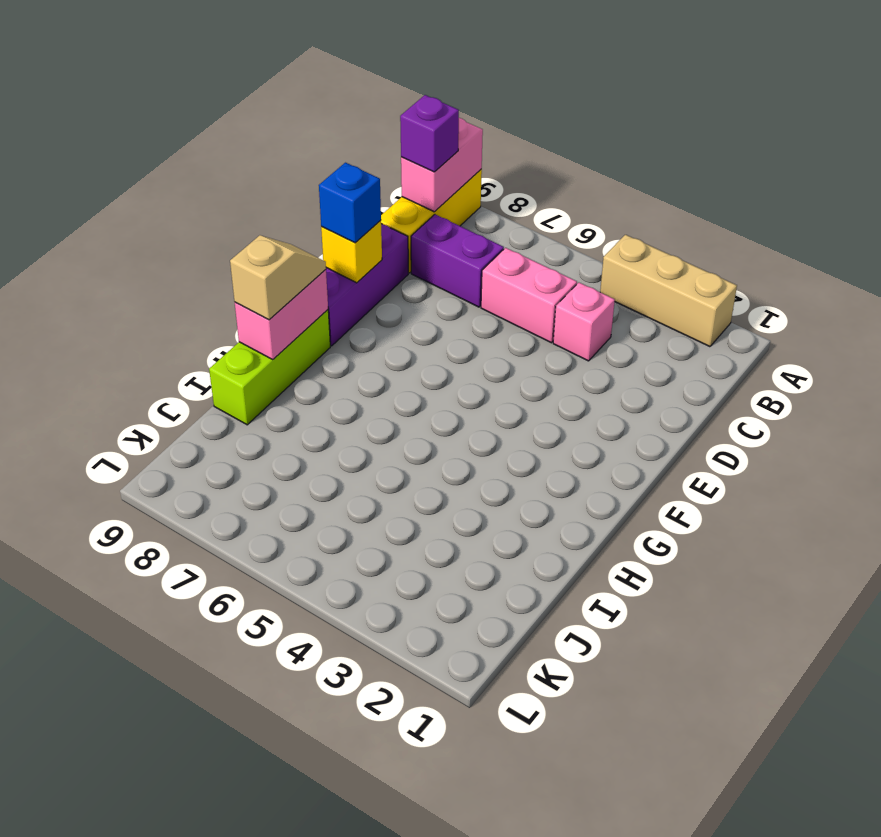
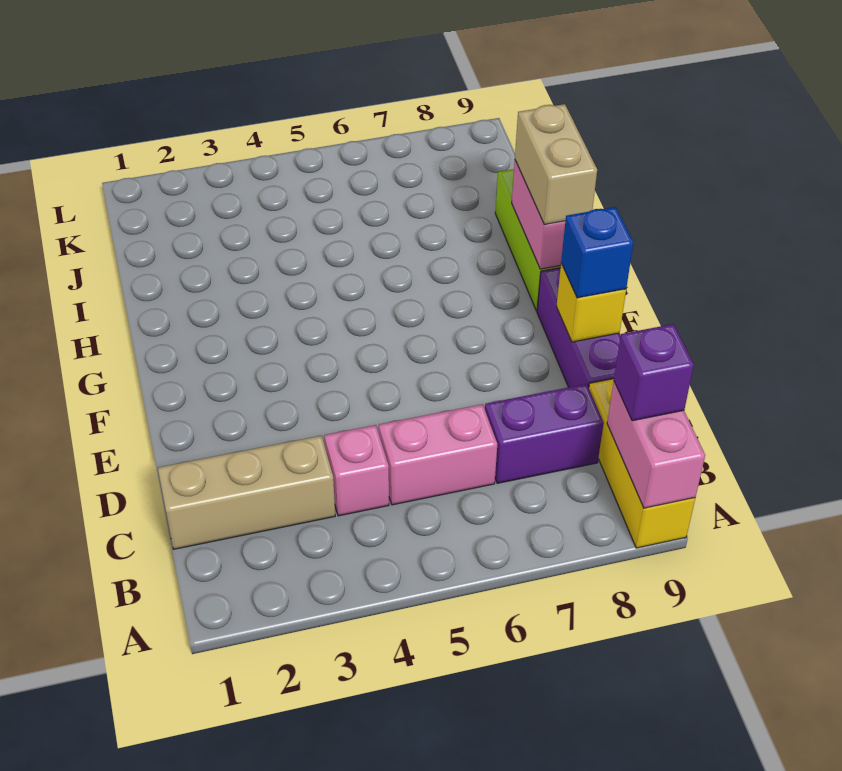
tan brick A2:A4 level 1 -> tan brick C1:C3 level 1
tan slope G9:H9 level 3 top H -> tan brick G9:H9 level 3

